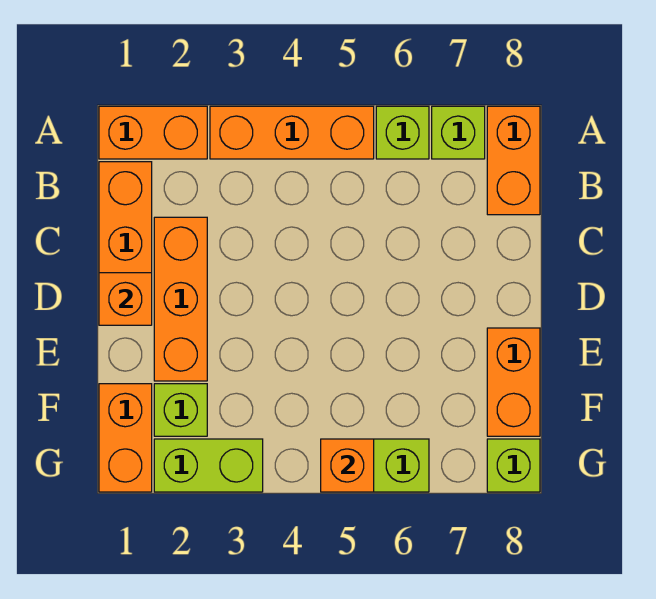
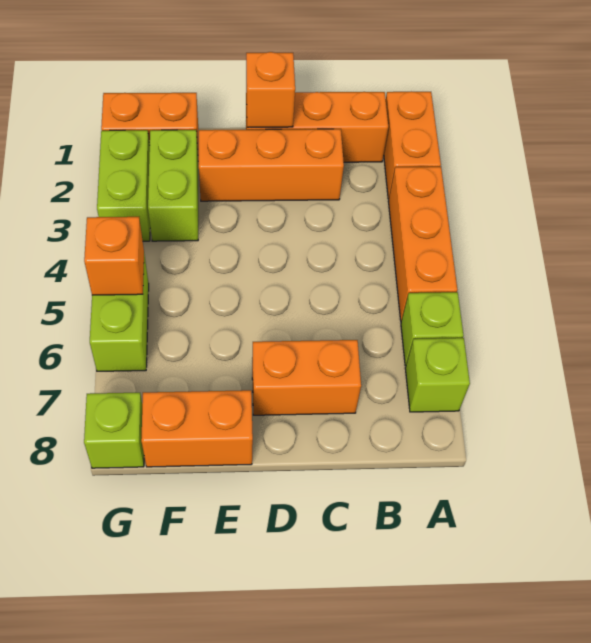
orange brick A8:B8 level 1 -> orange brick C7:D7 level 1
lime brick F2 level 1 -> lime brick F2:F3 level 1

